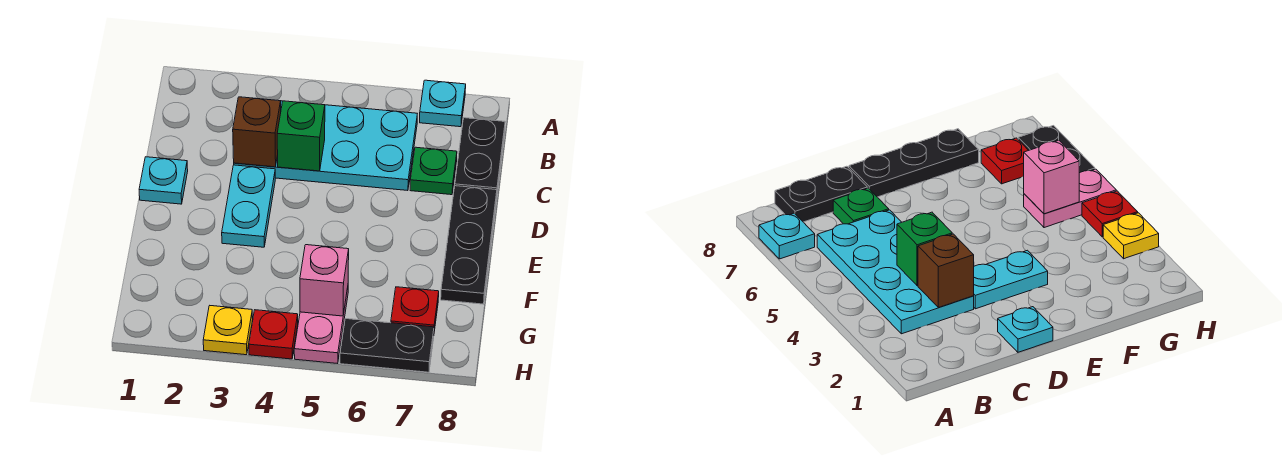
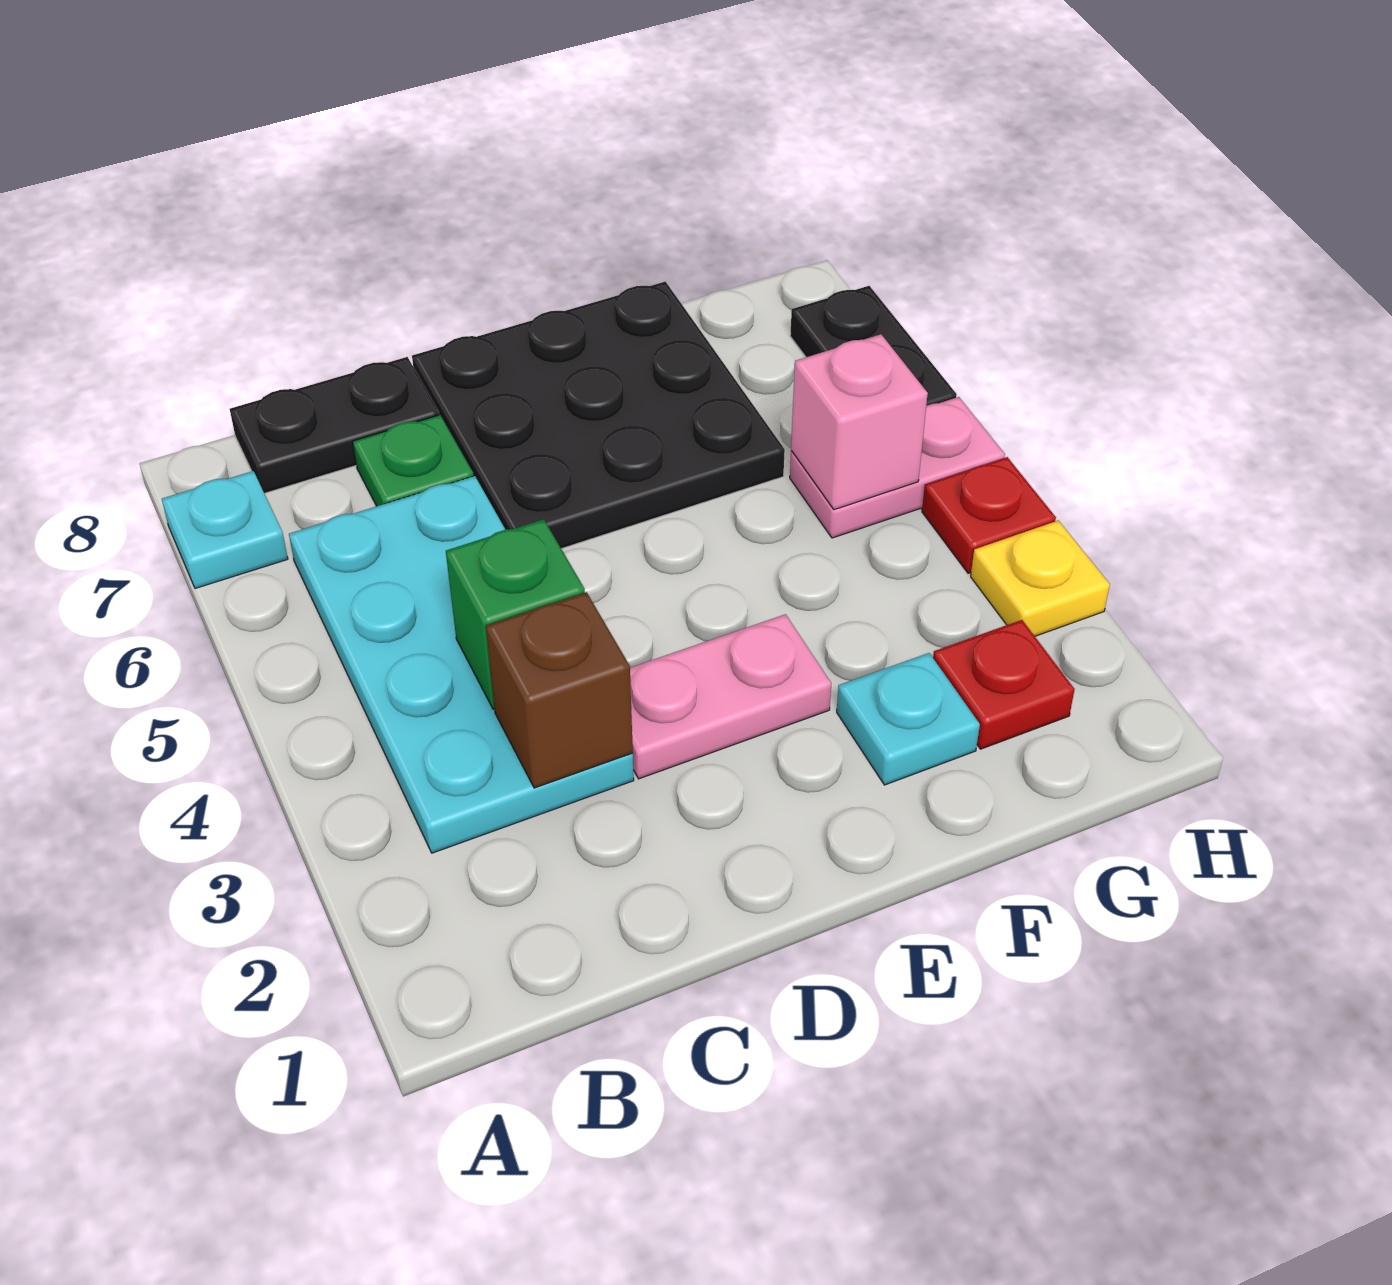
cyan plate D1 level 1 -> cyan plate F2 level 1
cyan plate D3:E3 level 1 -> pink plate D3:E3 level 1
black plate D8:F8 level 1 -> black plate D6:F8 level 1
red plate G7 level 1 -> red plate G2 level 1

